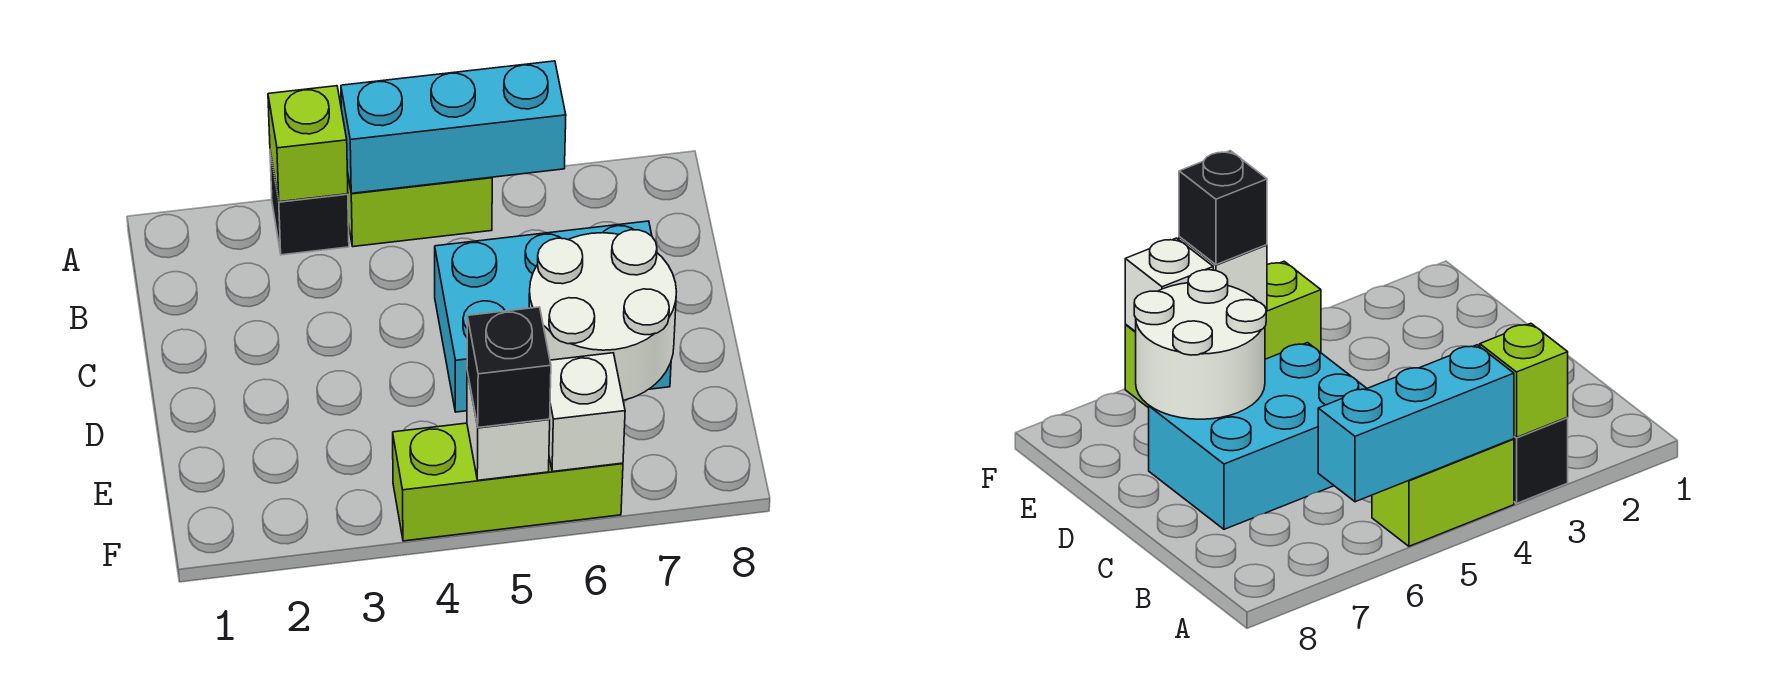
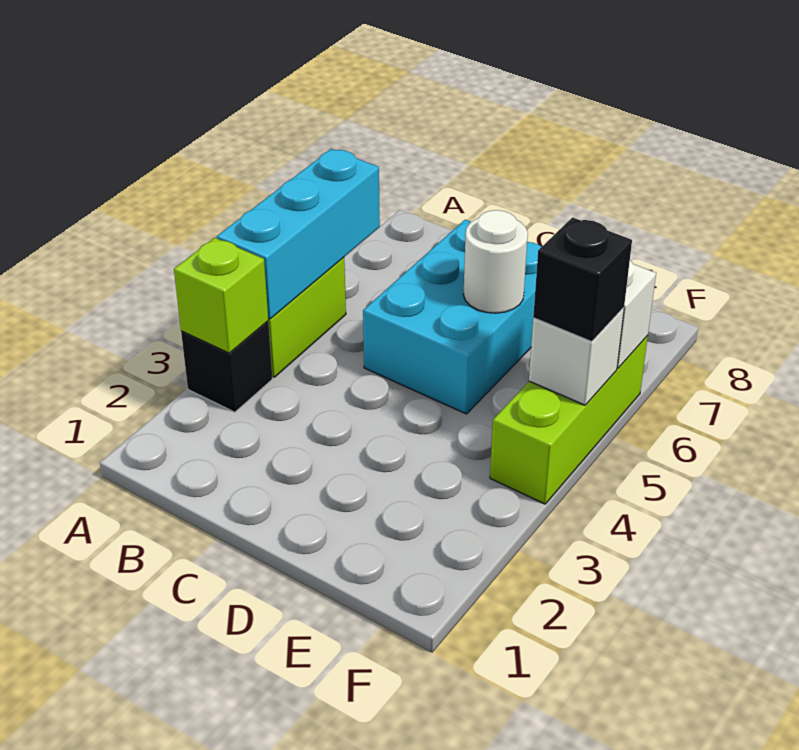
white round brick D6:E7 level 2 -> white round brick D6 level 2

